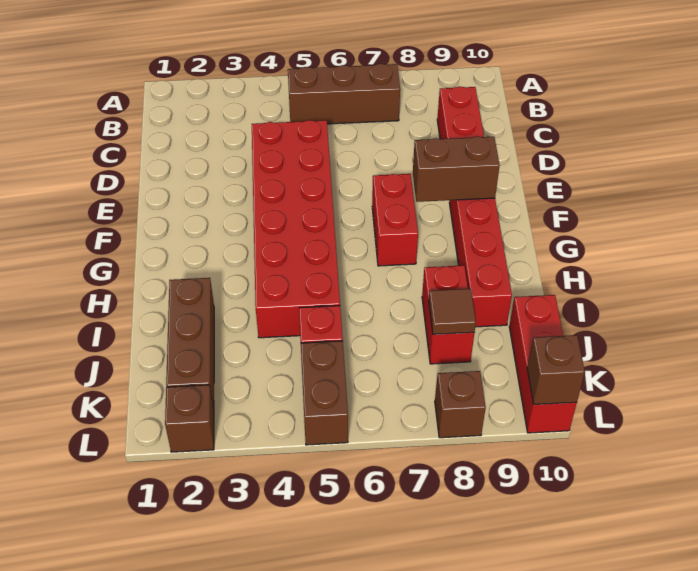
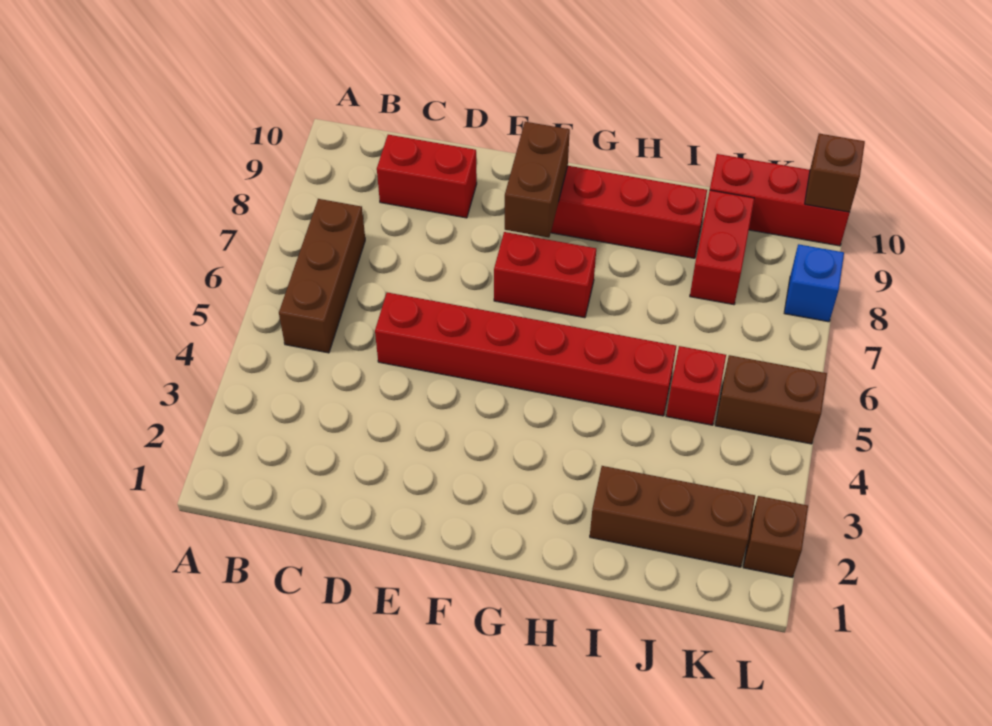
red brick D4:I5 level 1 -> red brick D5:I5 level 1
red brick I8:J8 level 1 -> red brick J8:J9 level 1
brown tile J8 level 2 -> none
brown brick L8 level 1 -> blue brick L8 level 1

